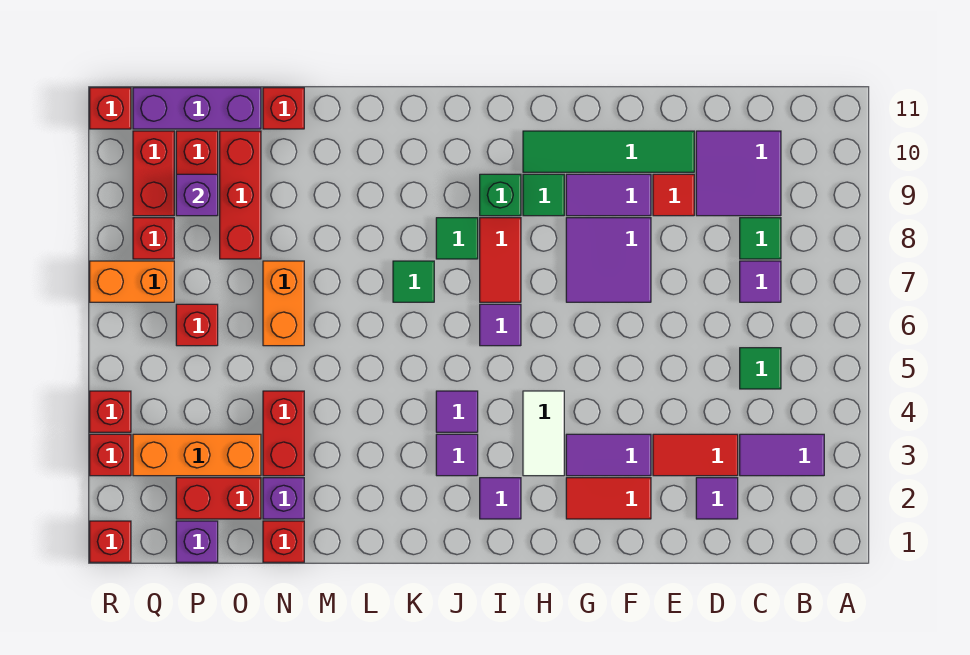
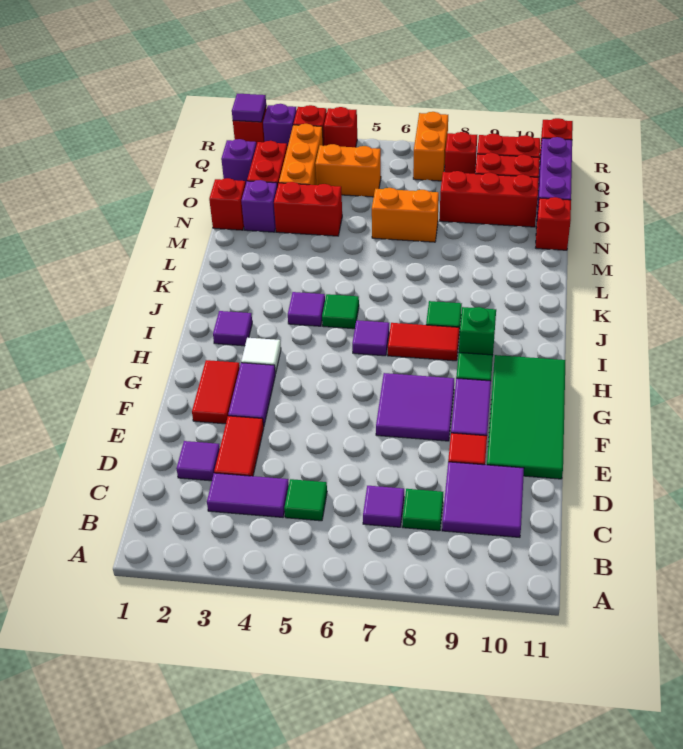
purple tile B3:C3 level 1 -> purple tile C3:C4 level 1
green tile E10:H10 level 1 -> green tile E10:H11 level 1
white tile H3:H4 level 1 -> white tile H3 level 1
purple tile J3 level 1 -> purple tile R1 level 2
green tile K7 level 1 -> green tile J5 level 1
none -> orange brick P4:P5 level 1
red brick P6 level 1 -> none
purple brick P9 level 2 -> purple brick R2 level 1

